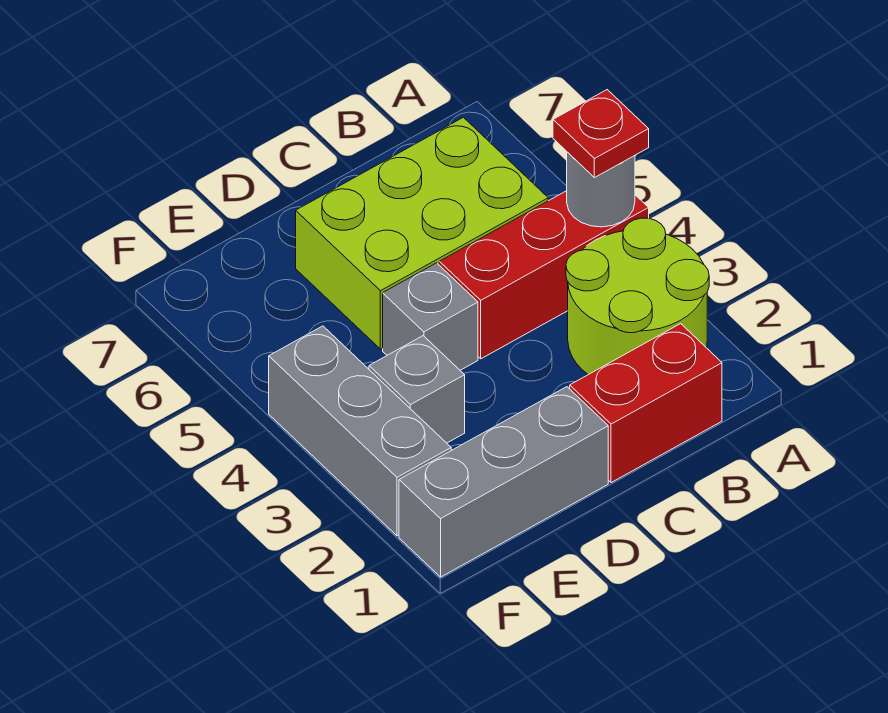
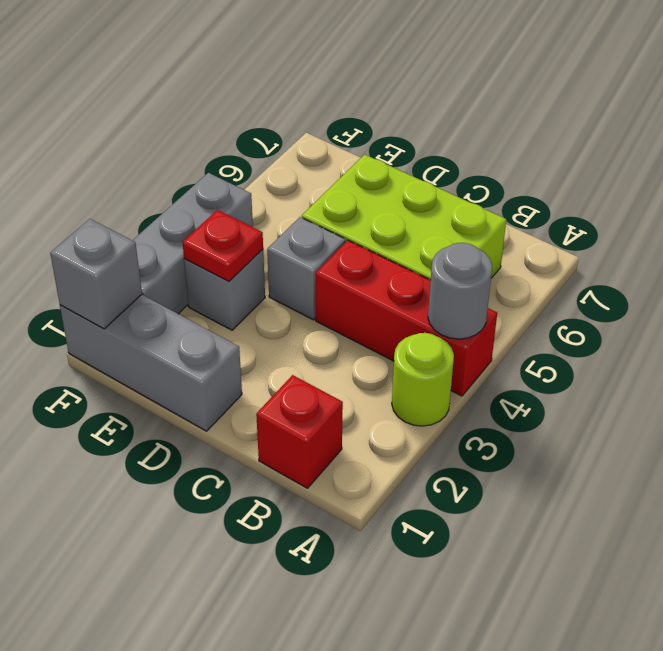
lime round brick A2:B3 level 1 -> lime round brick A3 level 1
red plate A4 level 3 -> red plate E3 level 2
red brick B1:C1 level 1 -> red brick B1 level 1
none -> grey brick F1 level 2

